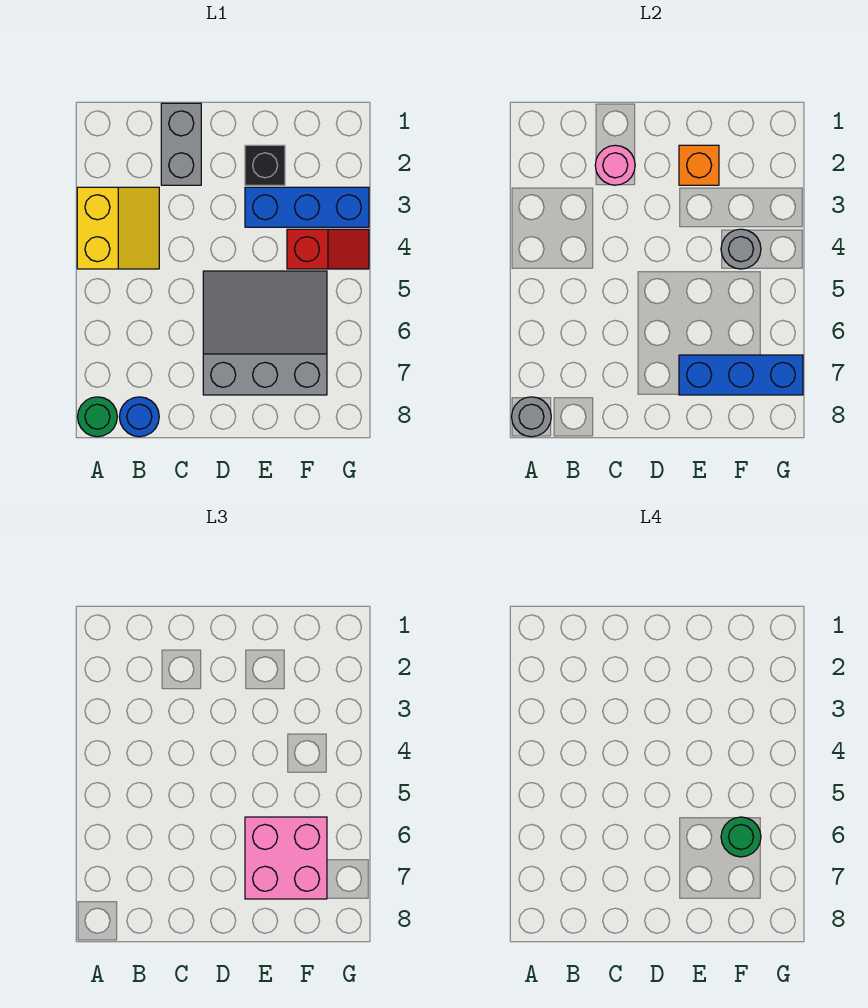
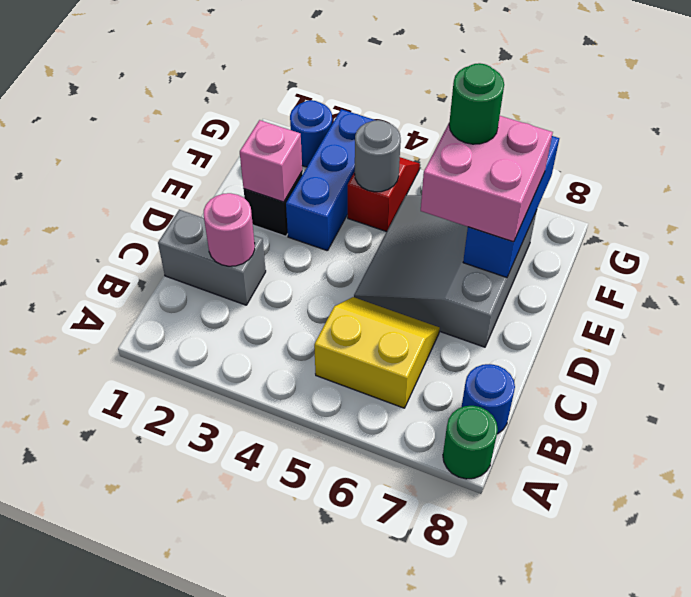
yellow slope A3:B4 level 1 top A -> yellow slope B5:C6 level 1 top B
grey round brick A8 level 2 -> none
orange brick E2 level 2 -> pink brick E2 level 2
none -> blue round brick G2 level 1

